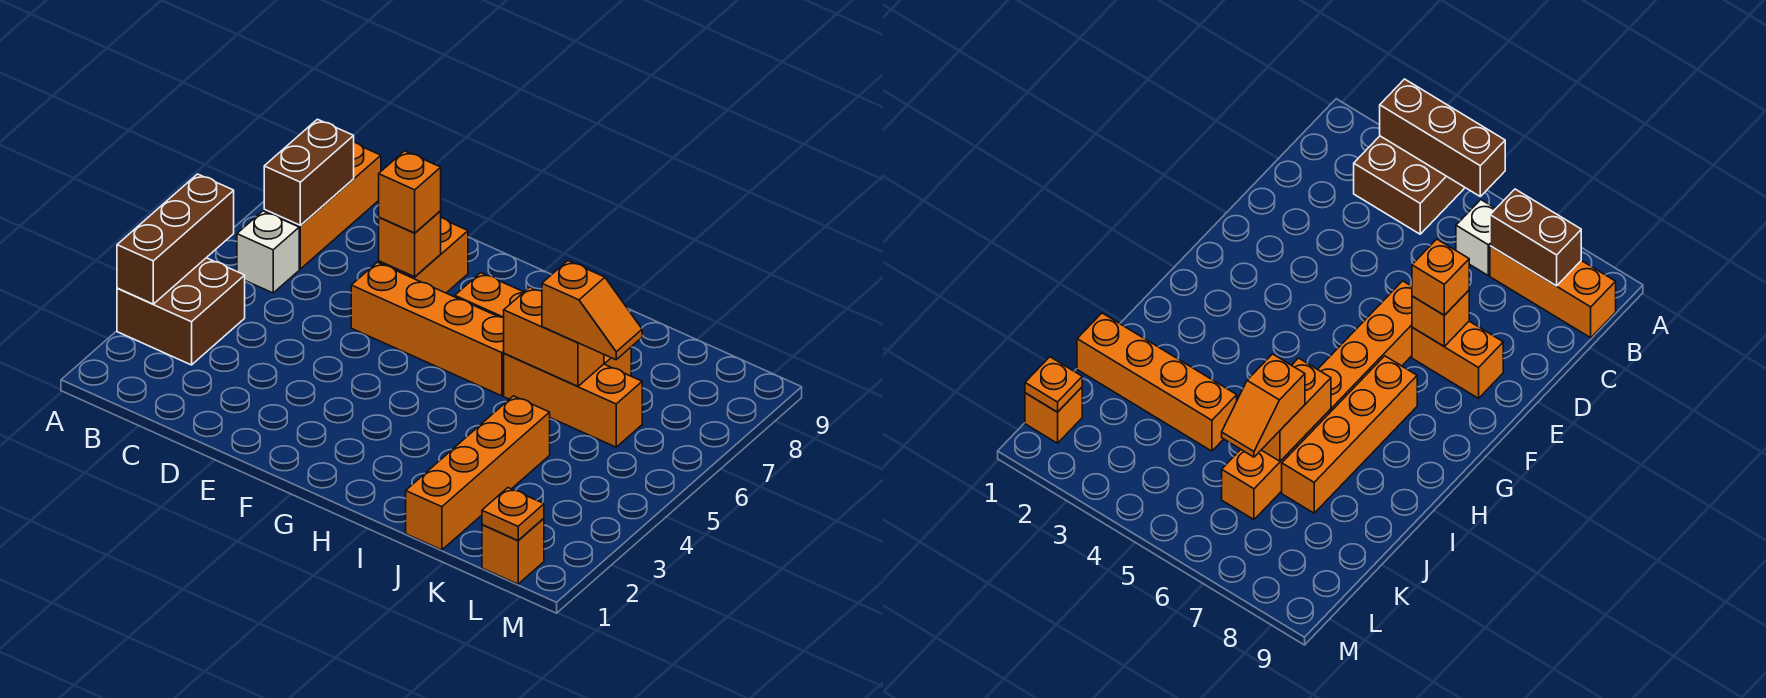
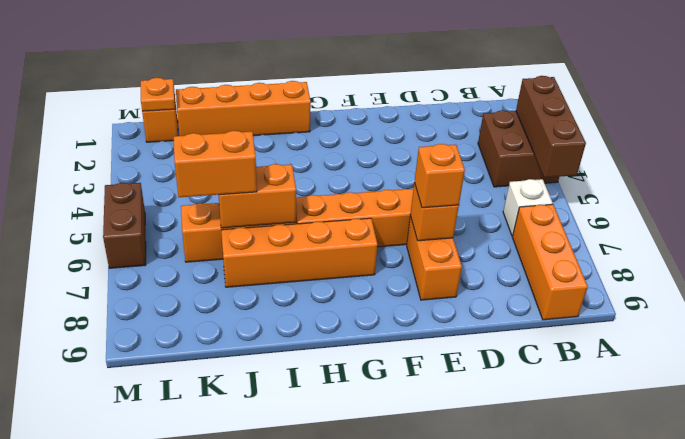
brown brick B7:B8 level 2 -> brown brick M5:M6 level 1
orange brick J1:J4 level 1 -> orange brick H1:K1 level 1
orange slope J6:K6 level 3 top J -> orange brick J6:K6 level 3

